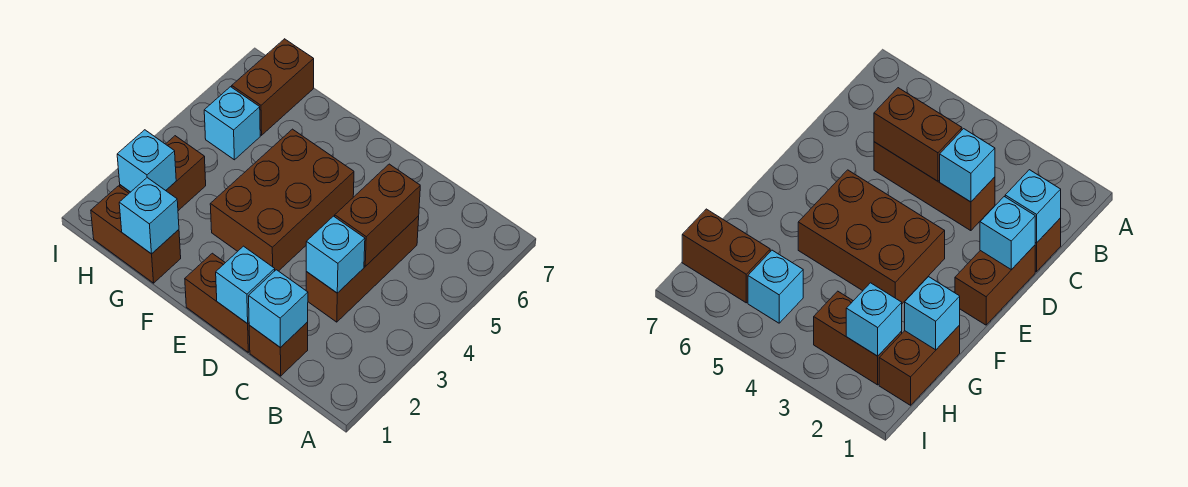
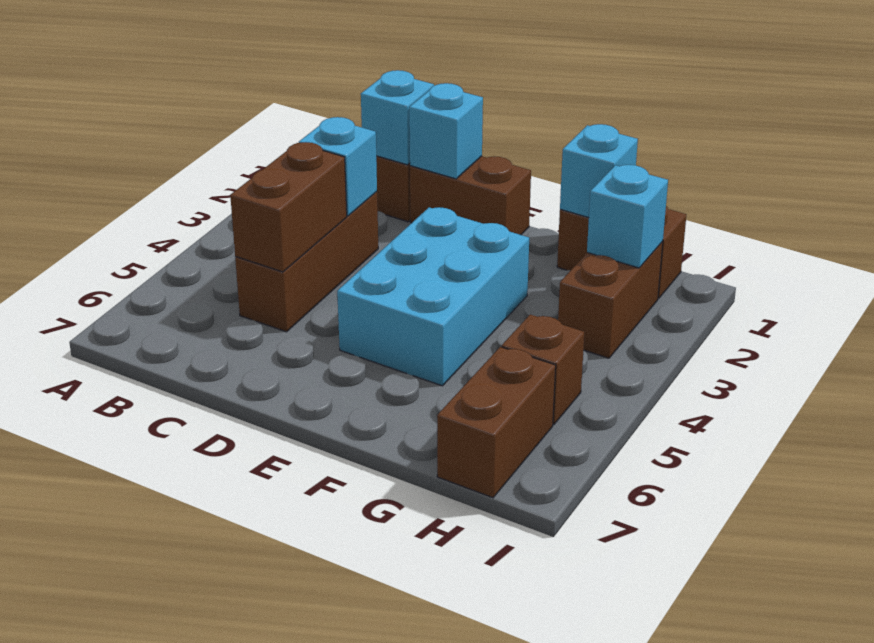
brown brick E3:F5 level 1 -> cyan brick E3:F5 level 1
cyan brick H5 level 1 -> brown brick H5 level 1

